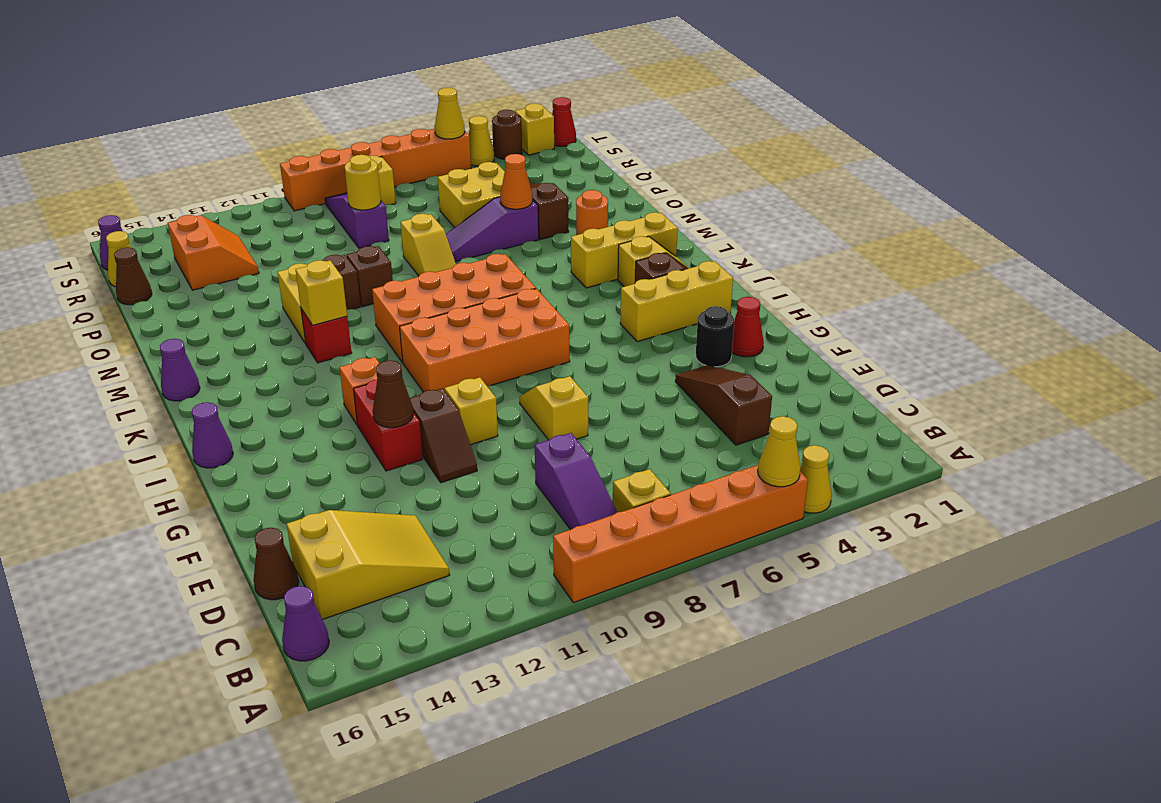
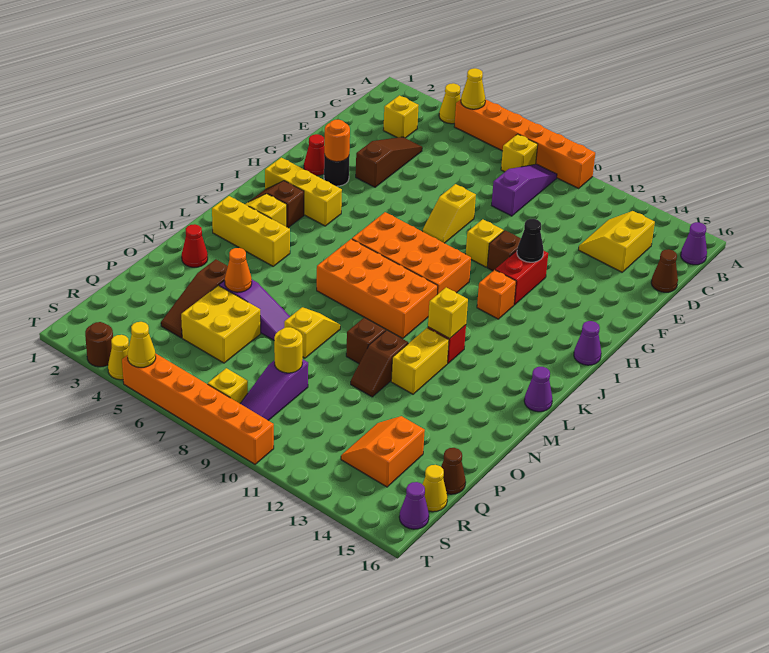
yellow slope C13:D15 level 1 top 15 -> yellow slope C13:D14 level 1 top 14
brown slope D4:F4 level 1 top D -> brown slope D4:F4 level 1 top F
brown cone G12 level 2 -> black cone G12 level 2
orange round brick N3 level 1 -> orange round brick G3 level 2
red cone T1 level 1 -> red cone N2 level 1
yellow brick T2 level 1 -> yellow brick C3 level 1

